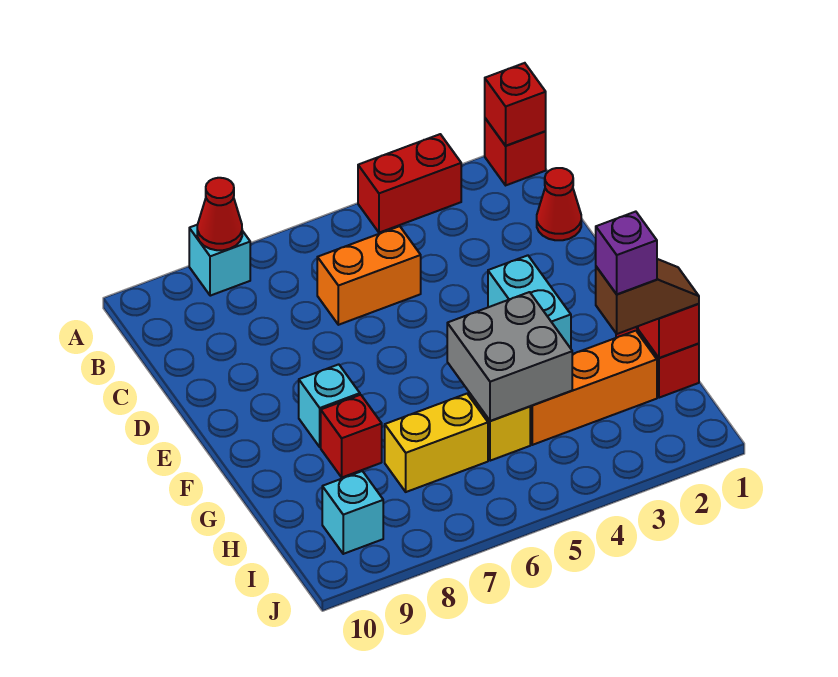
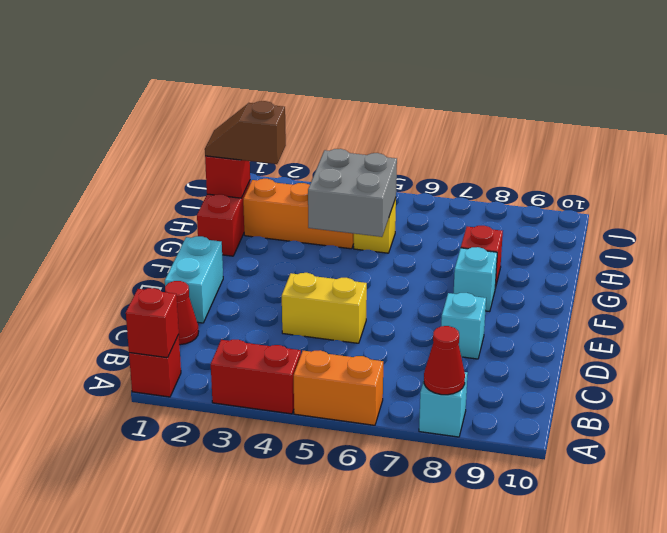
orange brick C5:C6 level 1 -> orange brick A5:A6 level 1
cyan brick E3:F3 level 1 -> cyan brick D1:E1 level 1
purple brick H2 level 4 -> none
yellow brick H6:H7 level 1 -> yellow brick D4:D5 level 1
cyan brick I9 level 1 -> cyan brick D8 level 1

